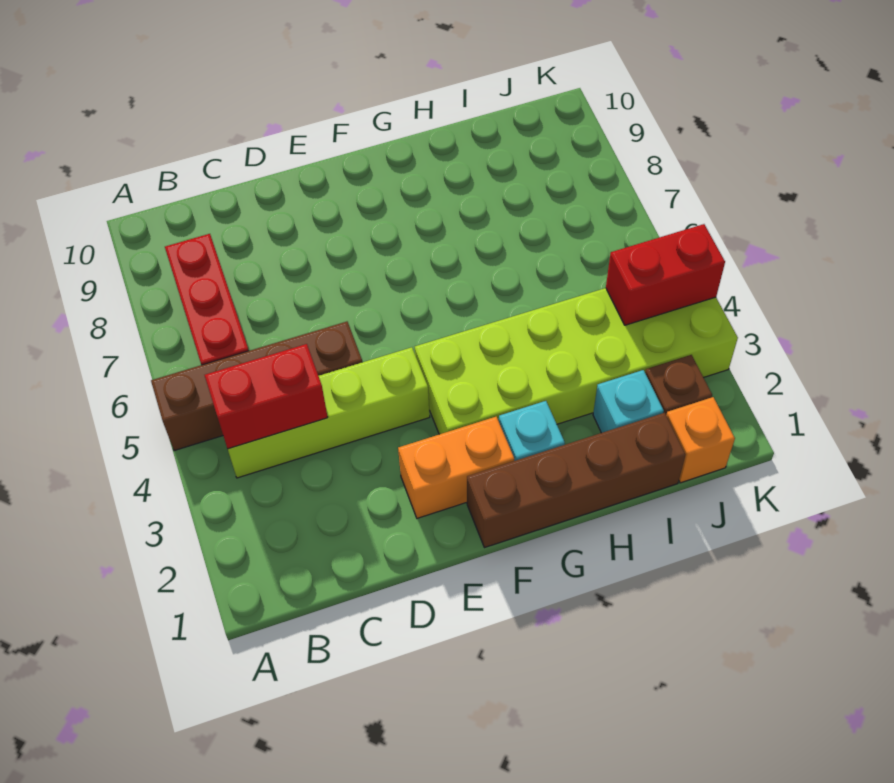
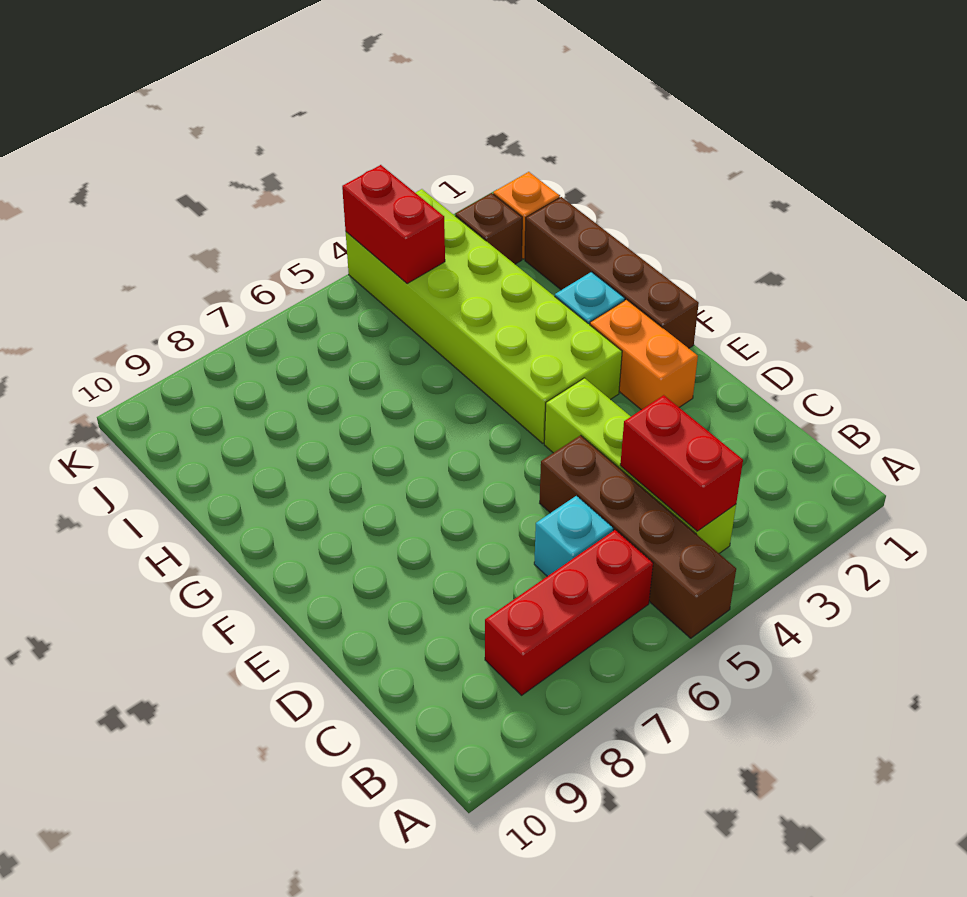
cyan brick I2 level 1 -> cyan brick C6 level 1

